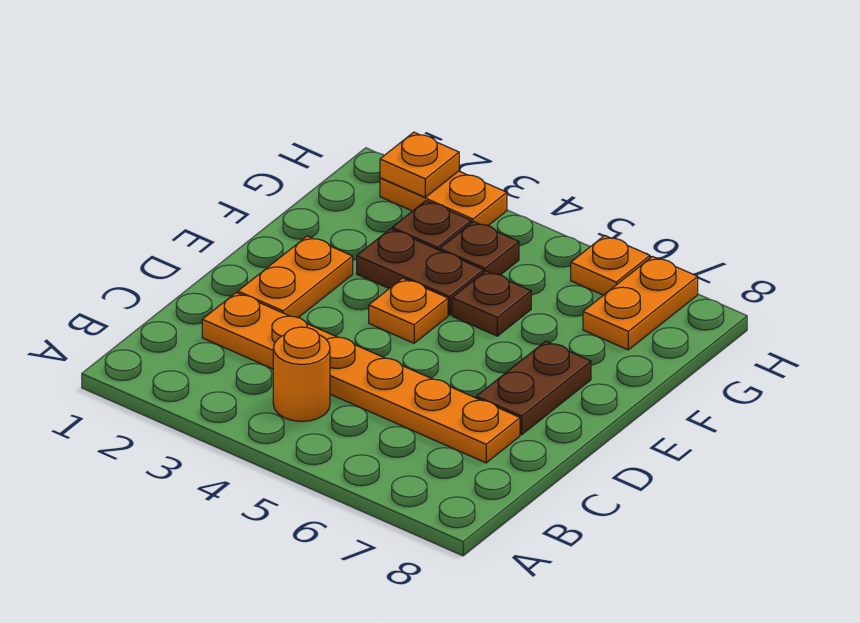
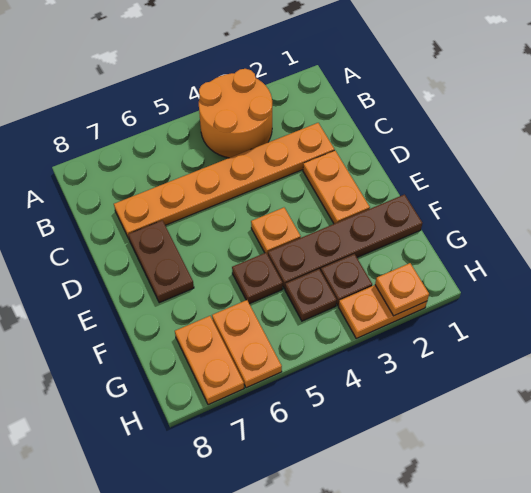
orange round brick B4 level 1 -> orange round brick A3:B4 level 1
brown plate F3:F4 level 1 -> brown plate F1:F4 level 1
orange plate H6 level 1 -> orange plate G6:H6 level 1

